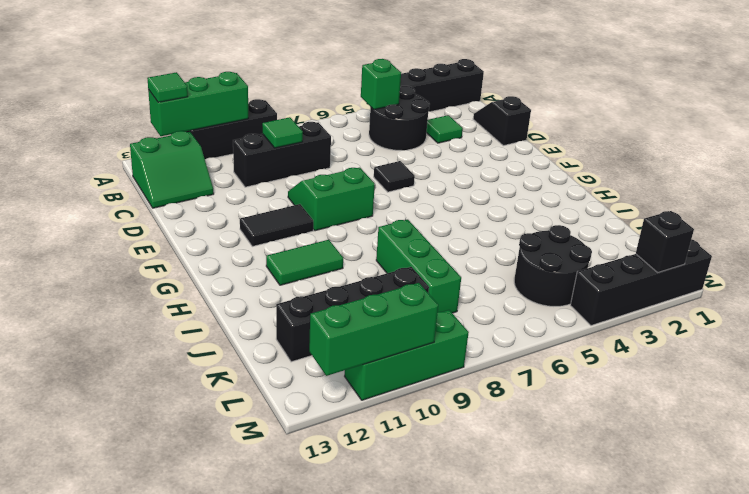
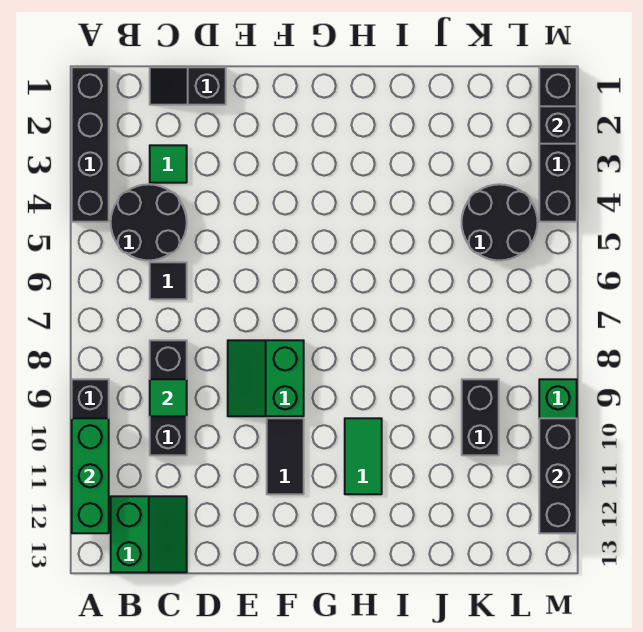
green tile A12 level 3 -> none
green brick B5 level 2 -> none
black tile E6 level 1 -> black tile C6 level 1
green brick I8:K8 level 1 -> none
black brick K9:K12 level 1 -> black brick K9:K10 level 1
green brick M10:M12 level 2 -> black brick M10:M12 level 2

